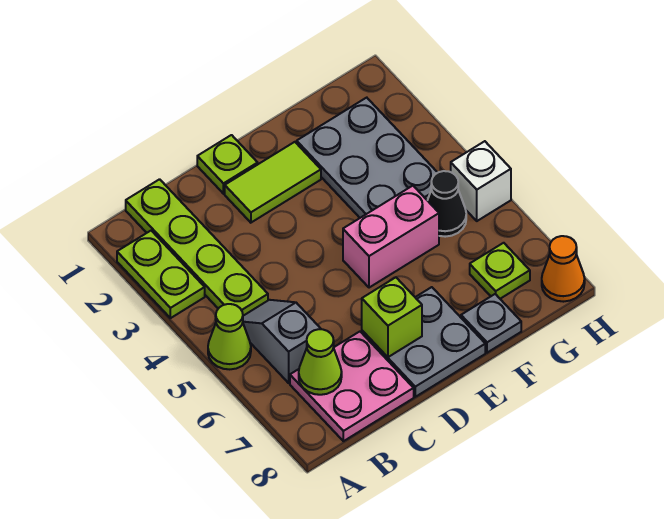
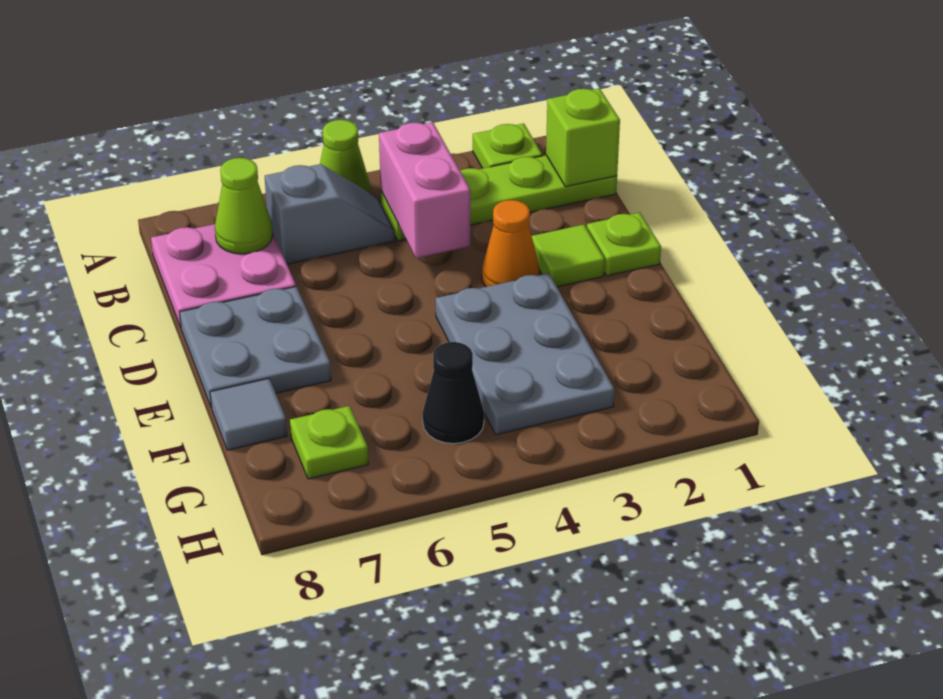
lime plate A2:A3 level 1 -> lime plate A2 level 1
lime tile D2:E2 level 1 -> lime tile D2 level 1
lime brick D7 level 2 -> lime brick B1 level 2
pink brick E5:F5 level 1 -> pink brick B4:C4 level 2
grey plate F2:G4 level 1 -> grey plate E3:G4 level 1
grey plate F8 level 1 -> grey tile F8 level 1
white brick H5 level 1 -> none
orange cone H8 level 1 -> orange cone D3 level 1

